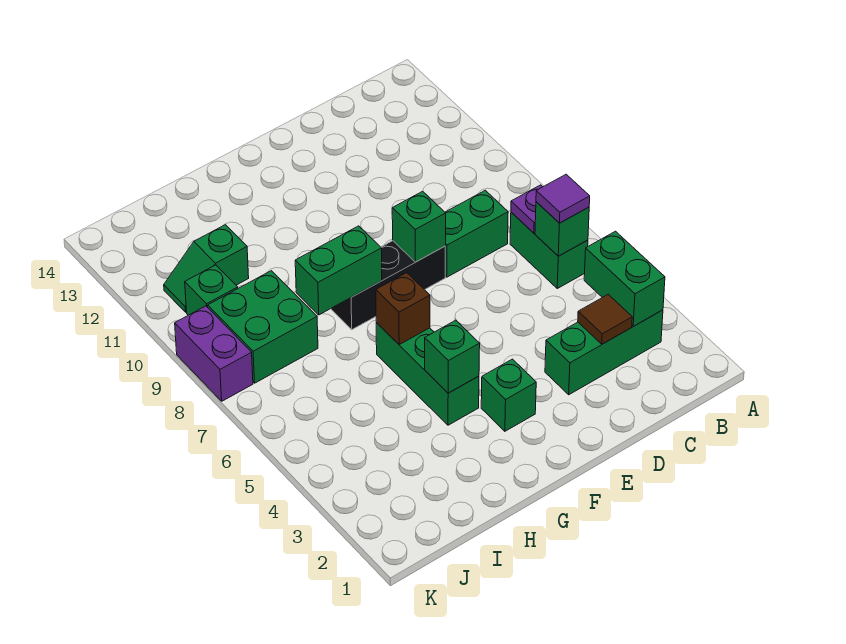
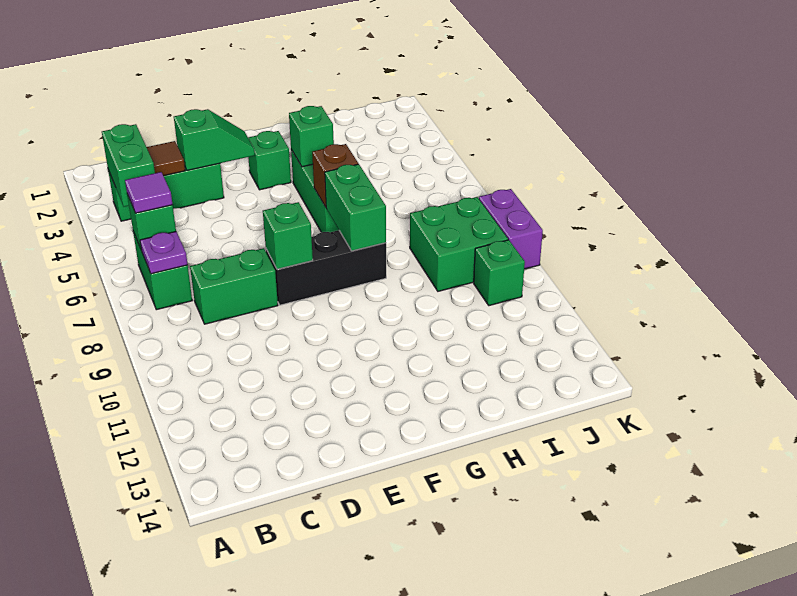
green brick G8:H8 level 2 -> green brick G7:G8 level 2
green slope I11:J11 level 1 top I -> green slope D3:E3 level 2 top D

